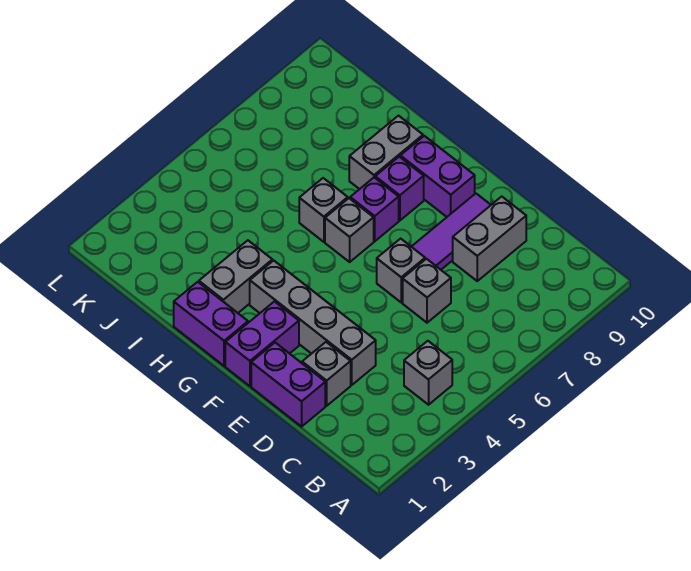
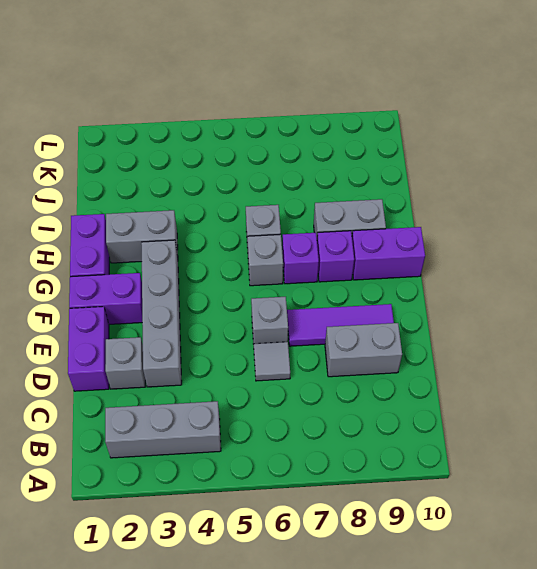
grey brick B4 level 1 -> grey brick B2:B4 level 1
grey brick D6 level 1 -> grey tile D6 level 1
purple brick F9:G9 level 1 -> purple brick G9:G10 level 1

